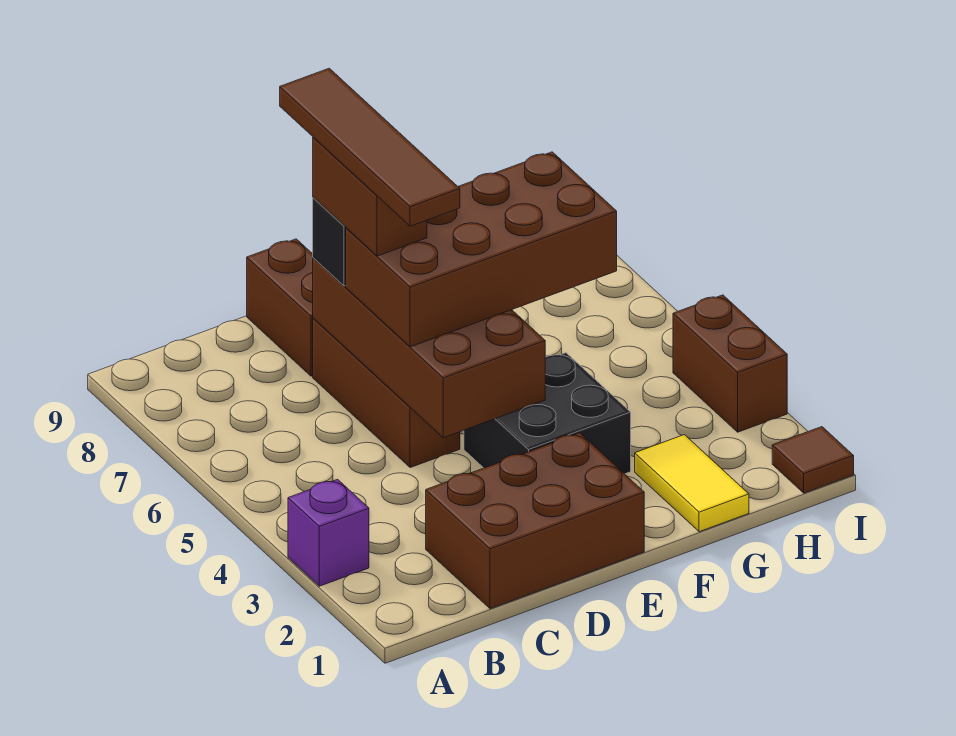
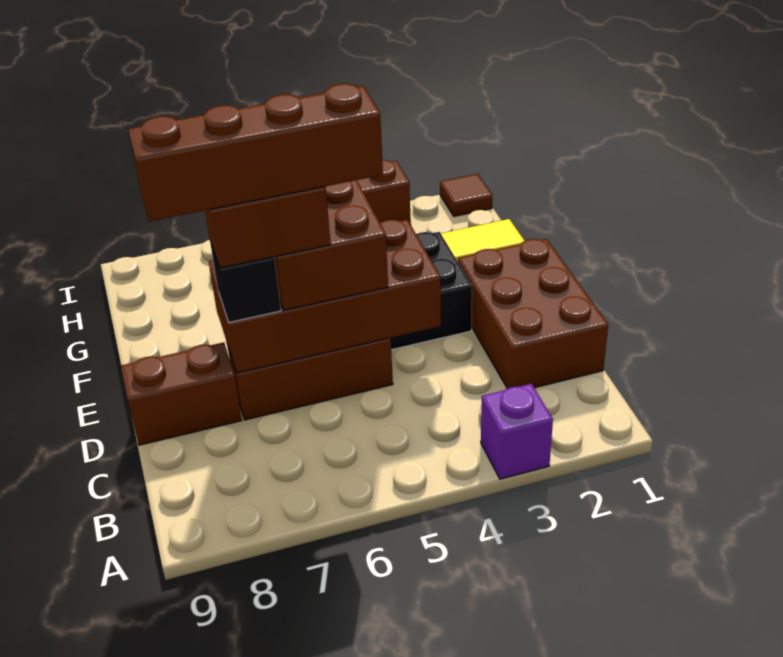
brown tile D5:D8 level 5 -> brown brick D5:D8 level 5

